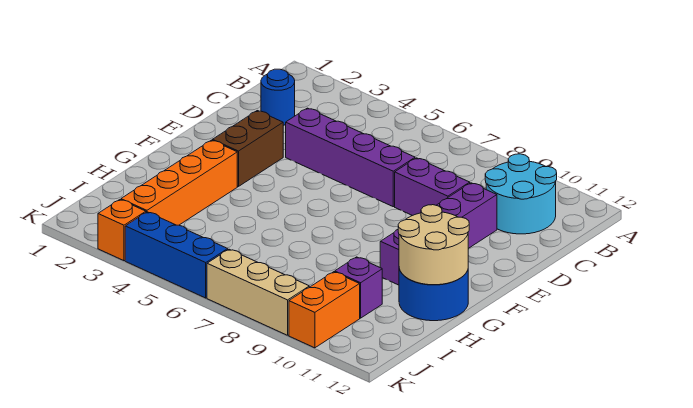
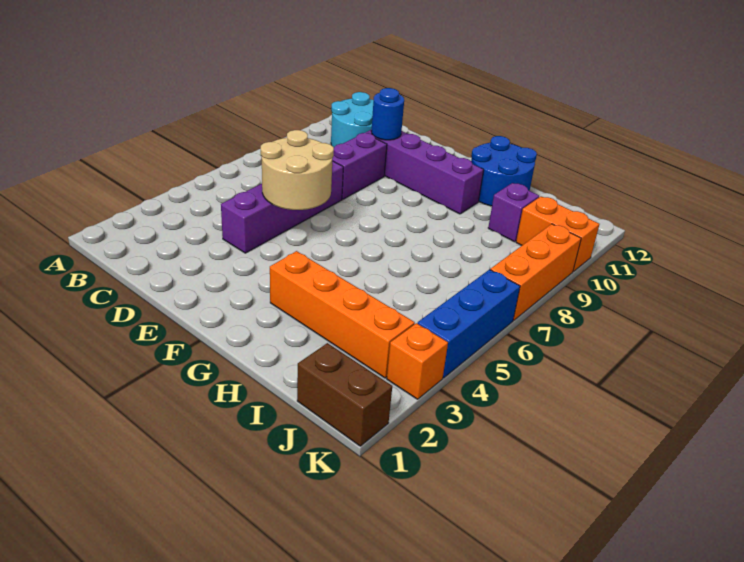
blue round brick C2 level 1 -> blue round brick D10 level 2
brown brick E3:F3 level 1 -> brown brick J1:K1 level 1
tan round brick G11:H12 level 2 -> tan round brick D5:E6 level 2
tan brick K7:K9 level 1 -> orange brick K7:K9 level 1

